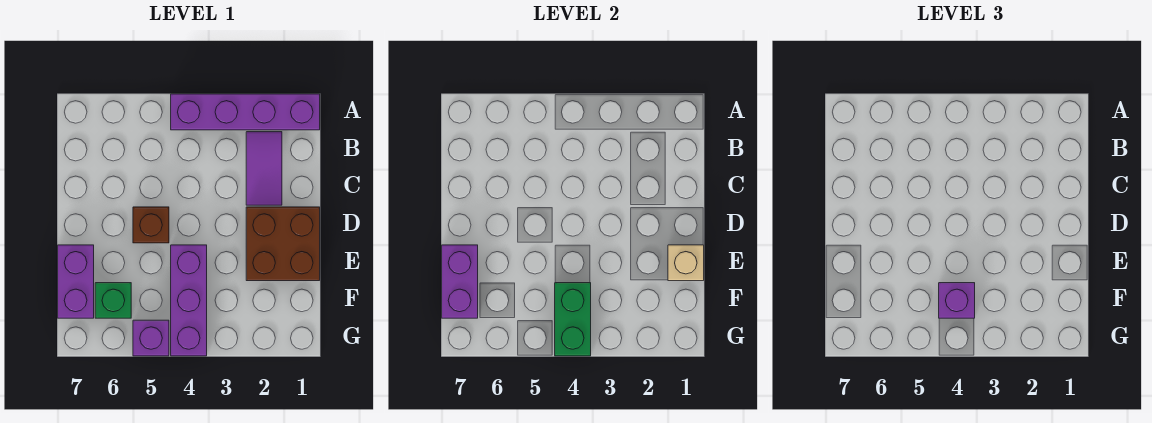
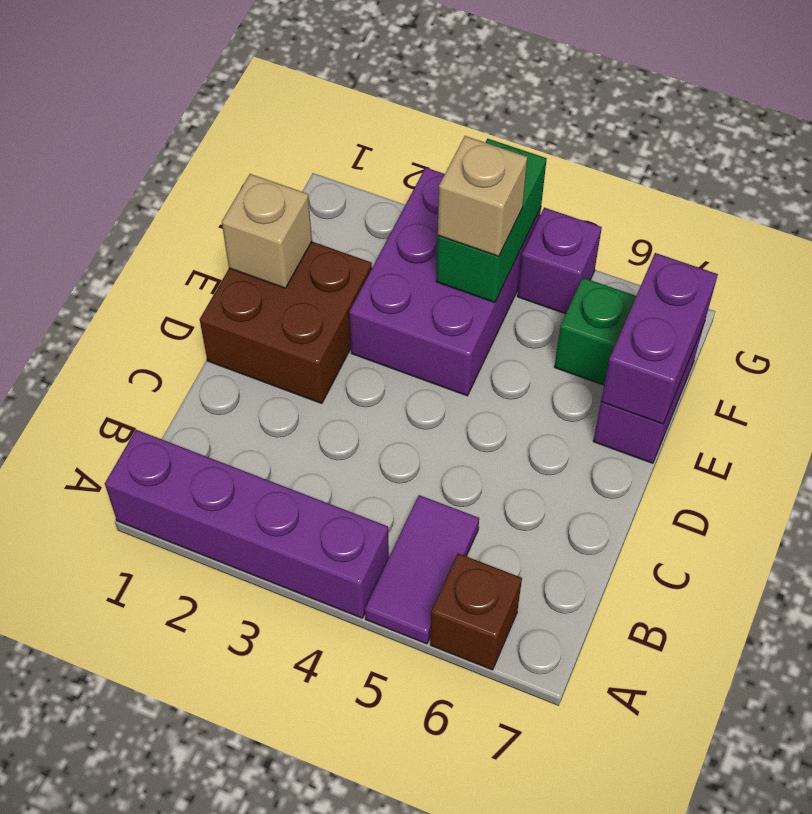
purple tile B2:C2 level 1 -> purple tile A5:B5 level 1
brown brick D5 level 1 -> brown brick A6 level 1
purple brick E4:G4 level 1 -> purple brick E3:G4 level 1
purple brick F4 level 3 -> tan brick F4 level 3

